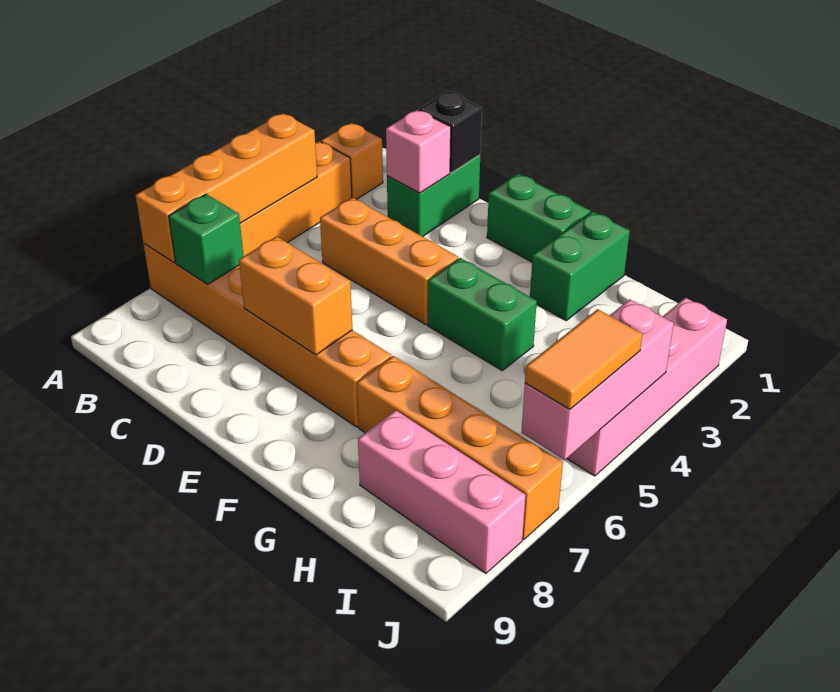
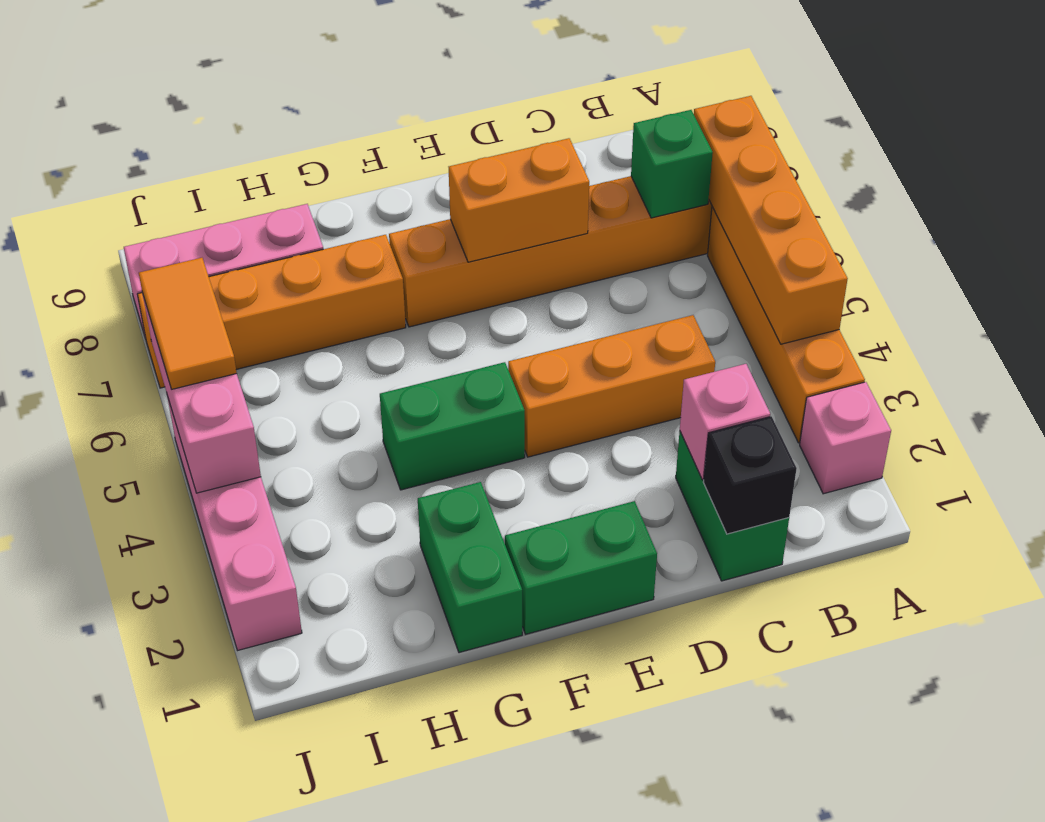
orange brick A2 level 1 -> pink brick A2 level 1

